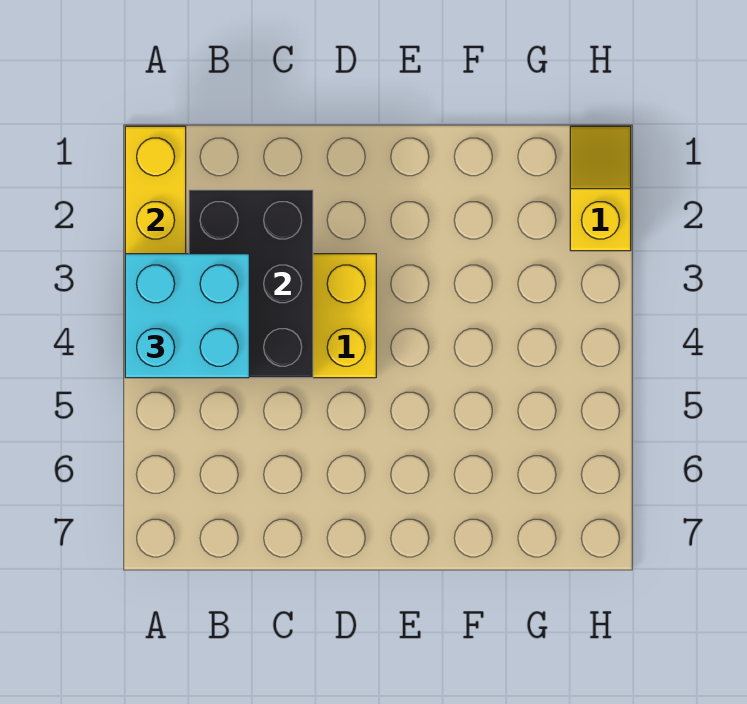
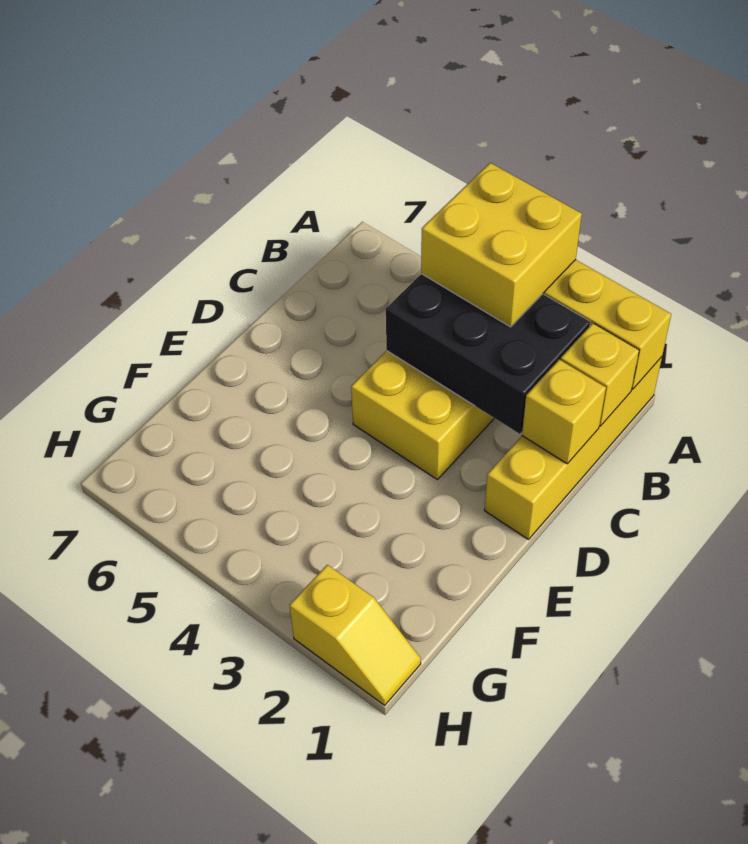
none -> yellow brick A1:D1 level 1
cyan brick A3:B4 level 3 -> yellow brick A3:B4 level 3
none -> yellow brick B1 level 2
none -> yellow brick C1 level 2

